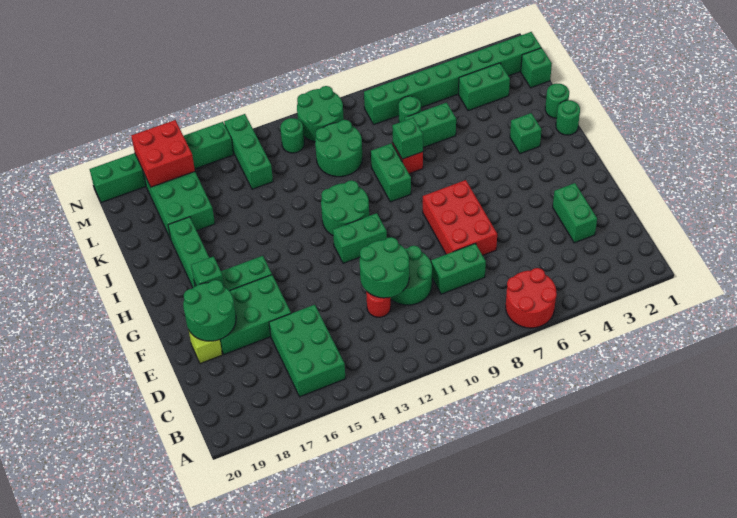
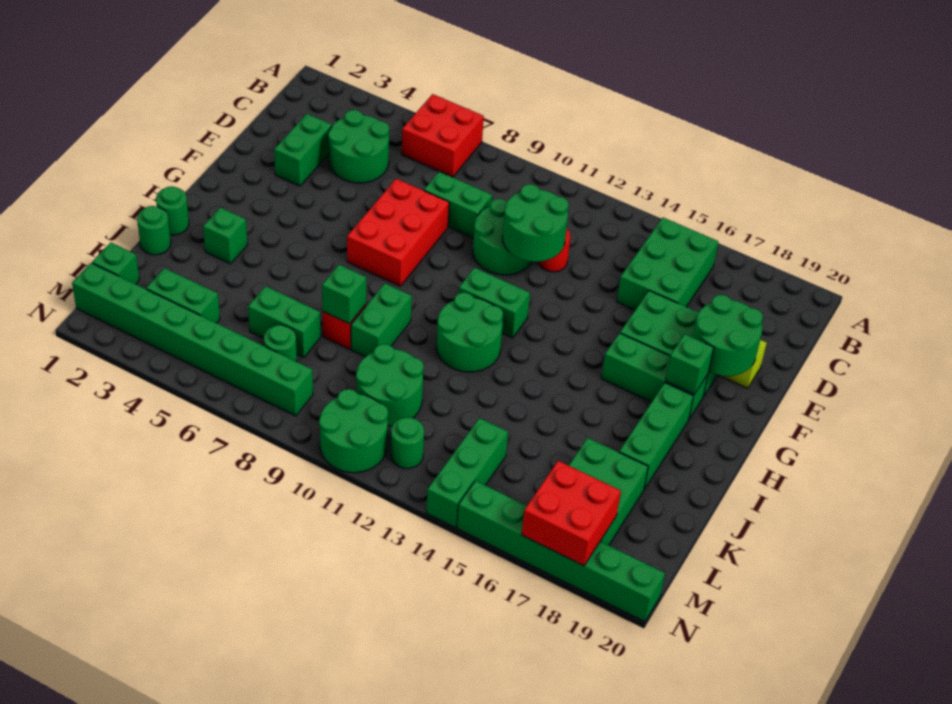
red round brick A6:B7 level 1 -> red brick A6:B7 level 1
none -> green round brick C4:D5 level 1

